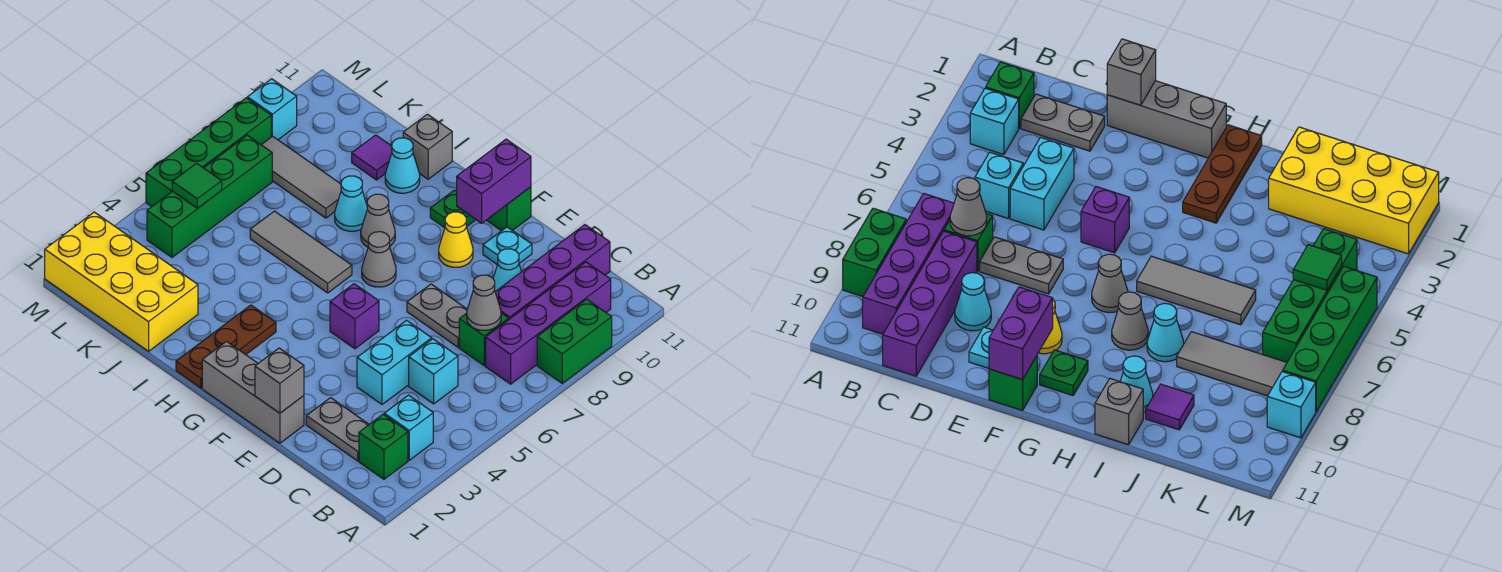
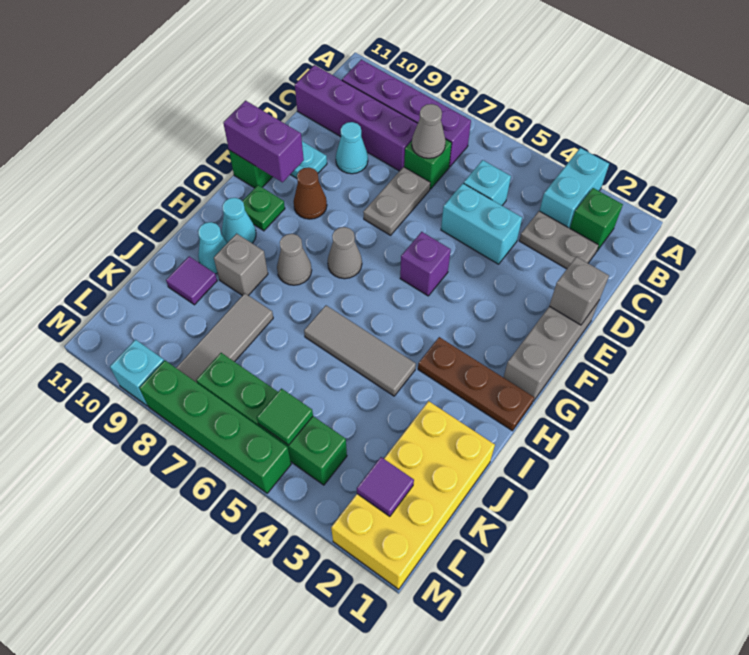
green brick A8:A9 level 1 -> none
cyan brick B3 level 1 -> cyan brick A3:B3 level 1
grey plate C2:D2 level 1 -> grey plate C2:C3 level 1
yellow cone F9 level 1 -> brown cone F9 level 1
grey tile H6:J6 level 1 -> grey tile I4:I6 level 1
cyan cone I8 level 1 -> cyan cone H10 level 1
grey brick I11 level 1 -> grey brick I9 level 1
none -> purple tile L2 level 2

